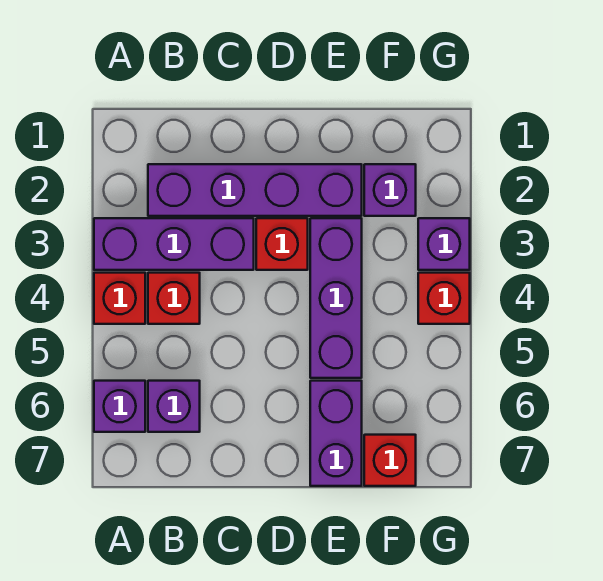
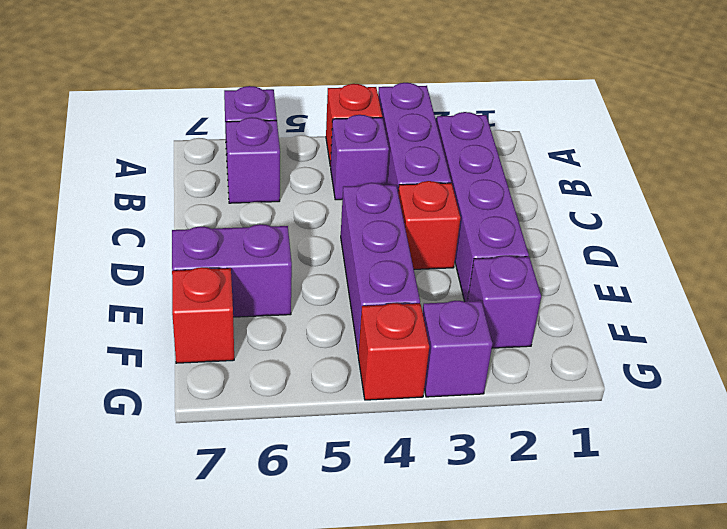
red brick B4 level 1 -> purple brick B4 level 1
purple brick E3:E5 level 1 -> purple brick D4:F4 level 1

